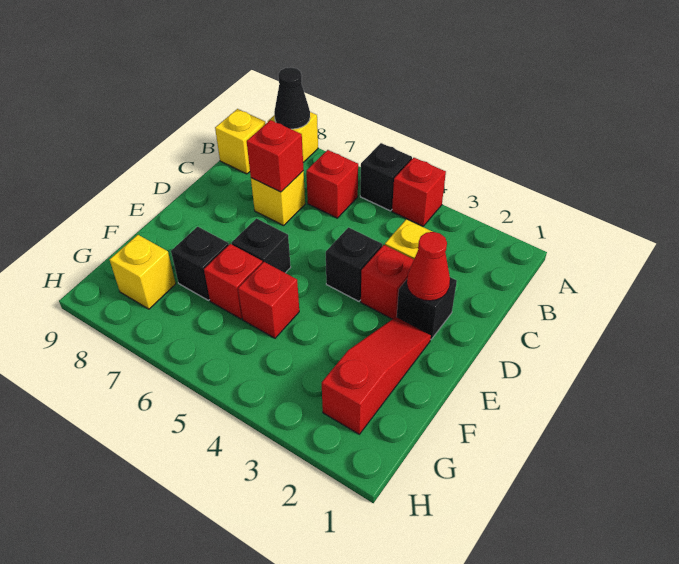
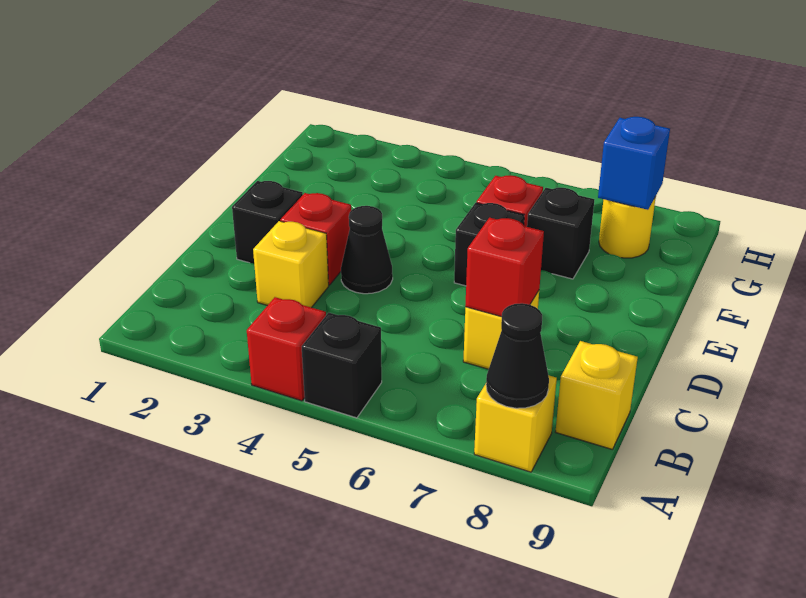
red brick B6 level 1 -> none
red cone D2 level 2 -> none
black brick D4 level 1 -> black cone D4 level 1
red slope E2:G2 level 1 top G -> none
red brick F5 level 1 -> none
yellow brick G8 level 1 -> yellow round brick G8 level 1
none -> blue brick G8 level 2

